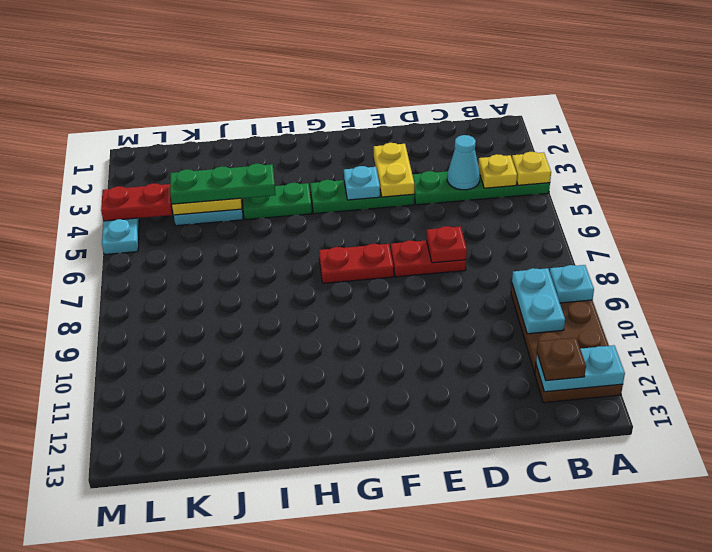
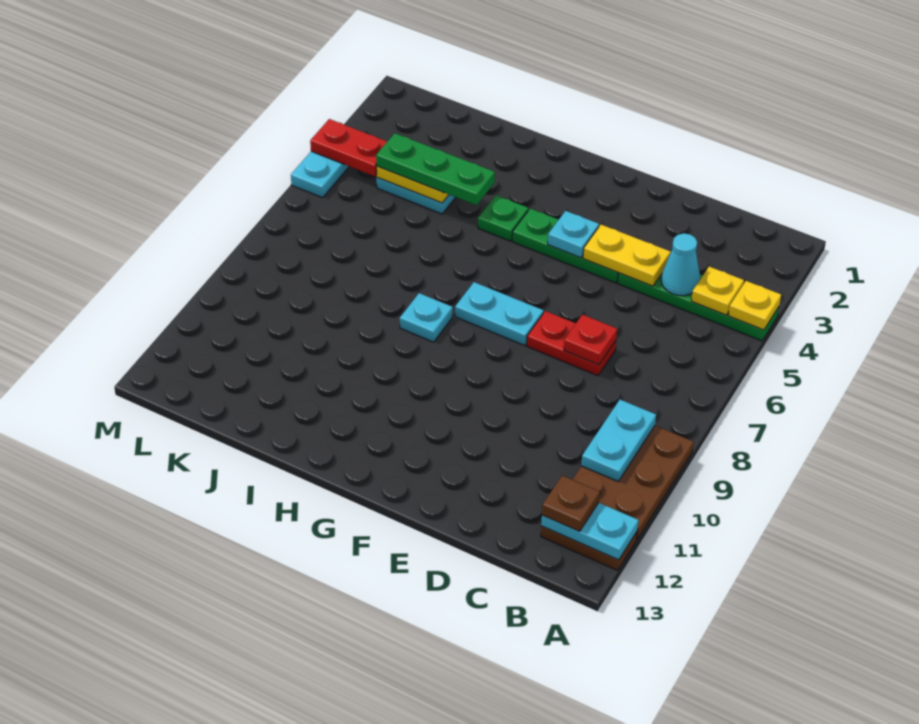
cyan plate A9 level 2 -> cyan plate H8 level 1
yellow plate E3:E4 level 2 -> yellow plate D4:E4 level 2
red plate F7:G7 level 1 -> cyan plate F7:G7 level 1
green plate H4:I4 level 1 -> green plate H4 level 1

